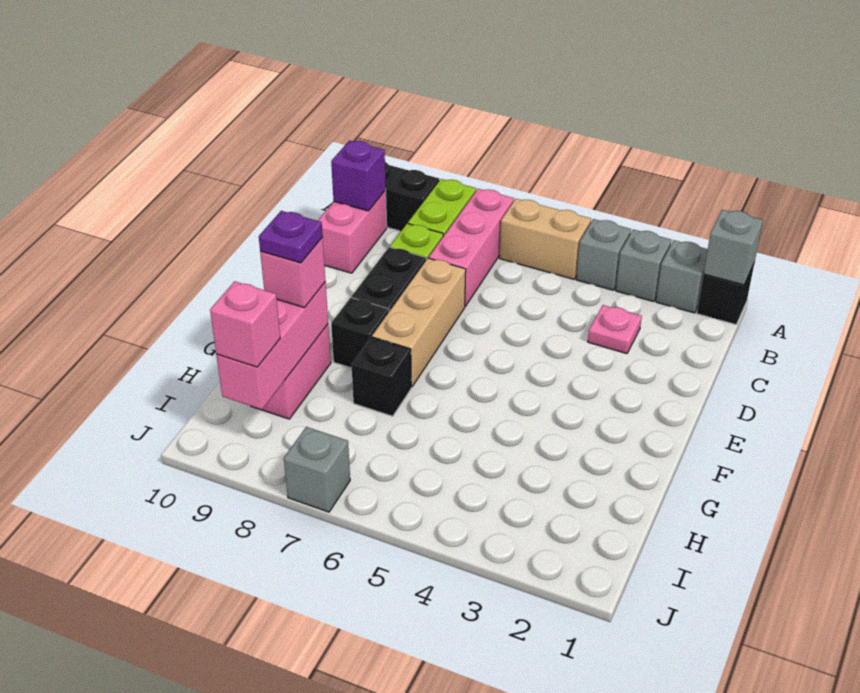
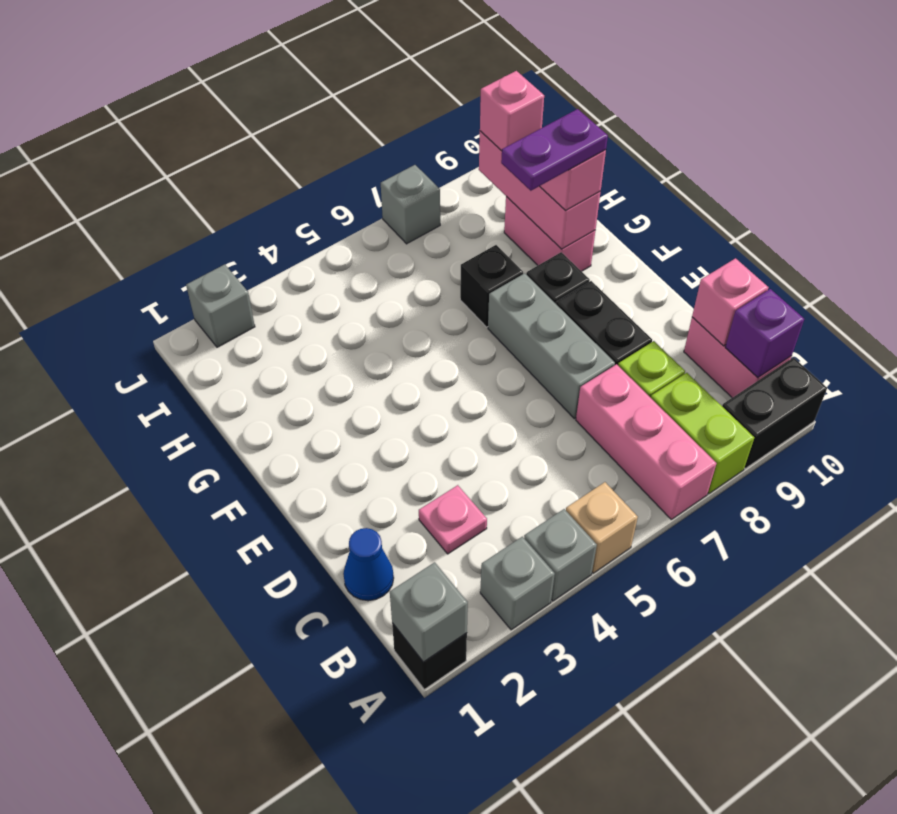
grey brick A2 level 1 -> grey brick J2 level 1
tan brick A5:A6 level 1 -> tan brick A5 level 1
none -> blue cone C1 level 1
none -> pink brick C10 level 2
tan brick D7:F7 level 1 -> grey brick D7:F7 level 1
purple plate G9 level 4 -> purple plate G8:G9 level 4

